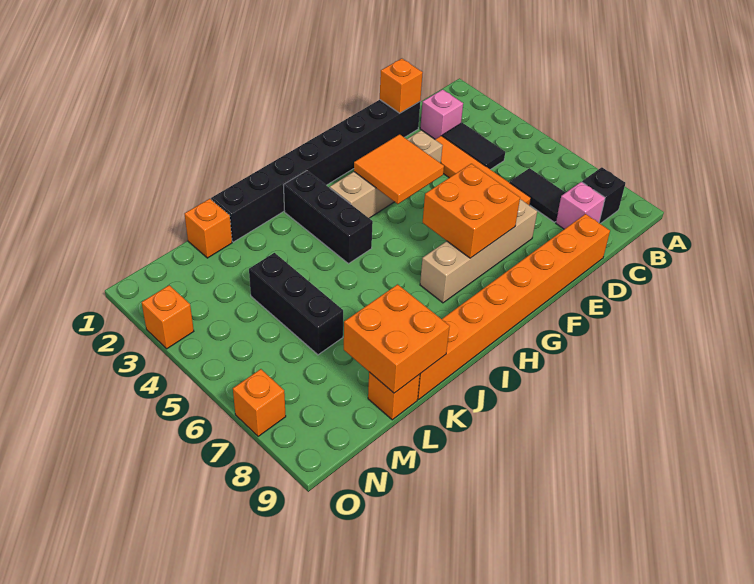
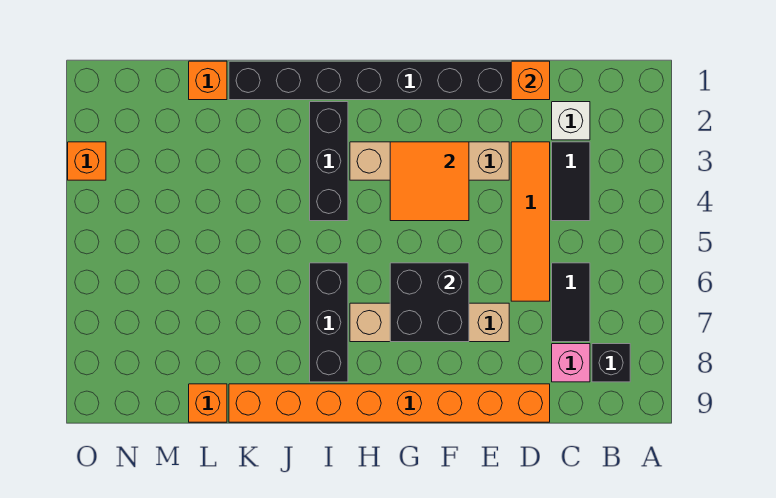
pink brick C2 level 1 -> white brick C2 level 1
orange brick F6:G7 level 2 -> black brick F6:G7 level 2
orange brick K8:L9 level 2 -> none
black brick L4:L6 level 1 -> black brick I6:I8 level 1
orange brick O7 level 1 -> none

